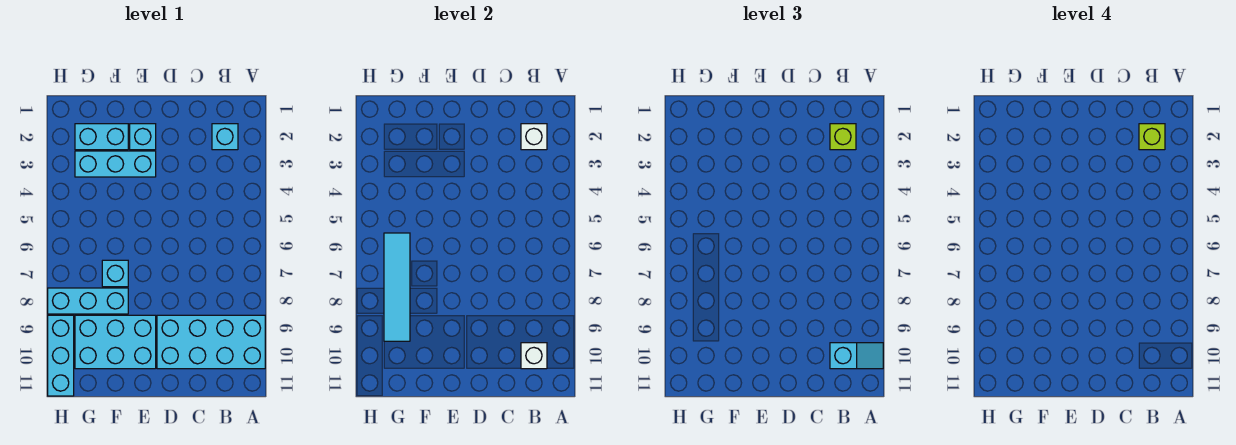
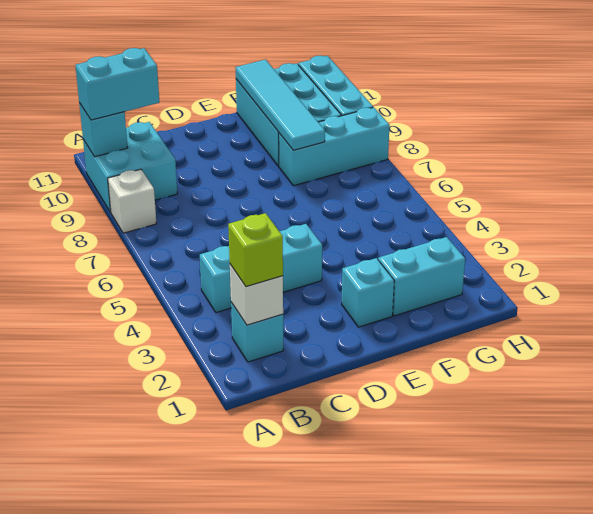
cyan brick A9:D10 level 1 -> cyan brick A9:B10 level 1
cyan slope A10:B10 level 3 top B -> cyan brick A10:B10 level 3
lime brick B2 level 4 -> none
white brick B10 level 2 -> white brick A8 level 1
cyan brick E3:G3 level 1 -> cyan brick B4:D4 level 1
cyan brick E9:G10 level 1 -> cyan brick F9:G11 level 1
cyan brick F7 level 1 -> cyan brick A10 level 2
cyan tile G6:G9 level 2 -> cyan tile F8:F11 level 2

